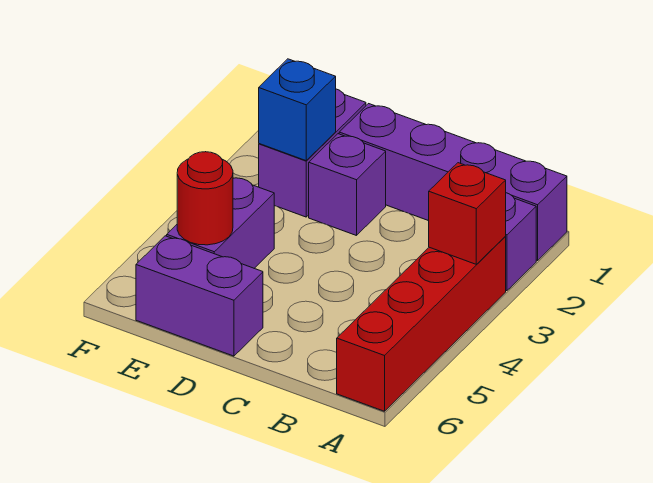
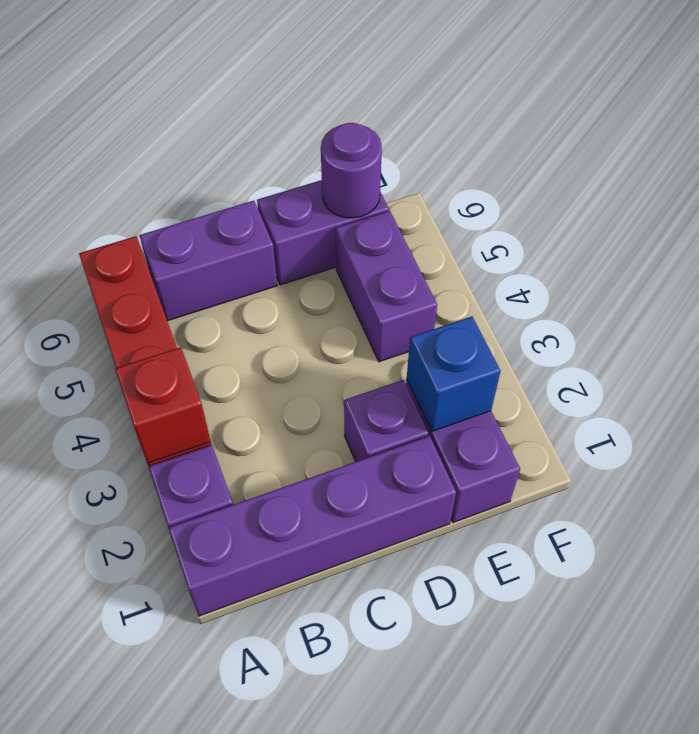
none -> purple brick B6:C6 level 1
red round brick E5 level 2 -> none
none -> purple round brick E6 level 2

